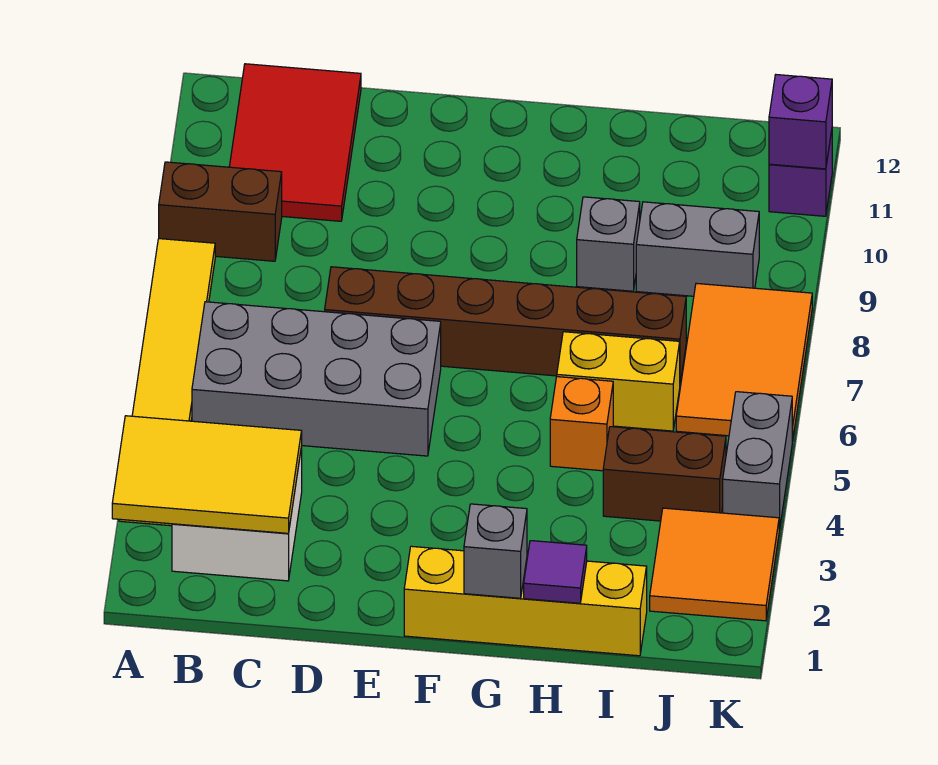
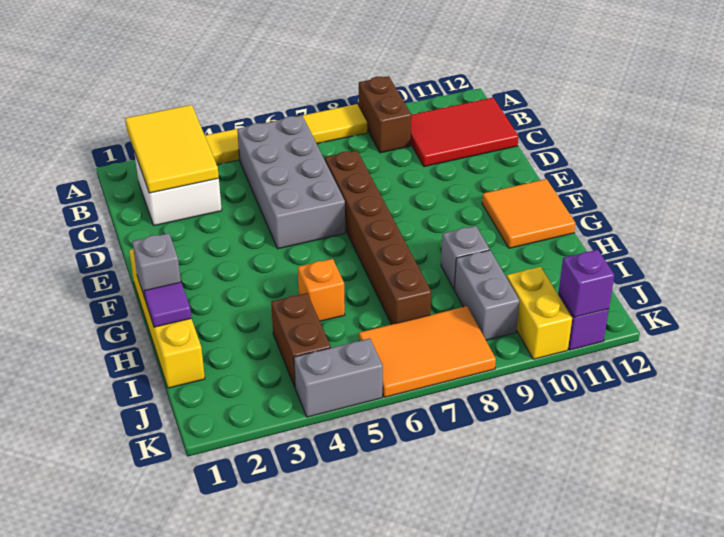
yellow brick H6:I6 level 1 -> yellow brick J10:K10 level 1
orange tile J2:K3 level 1 -> orange tile F11:G12 level 1

